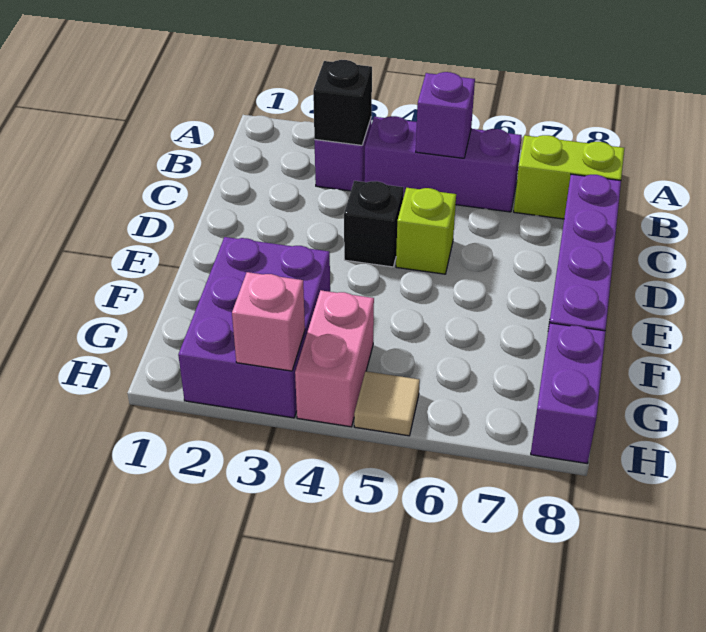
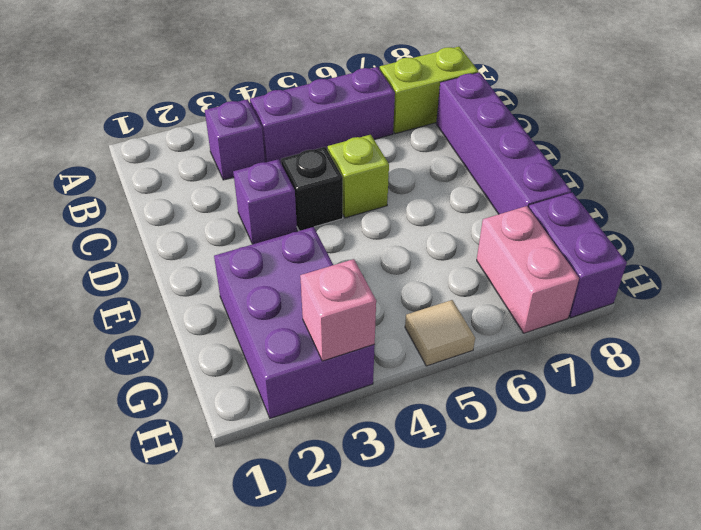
black brick B3 level 2 -> none
purple brick B5 level 2 -> purple brick D3 level 1
pink brick G4:H4 level 1 -> pink brick G7:H7 level 1

